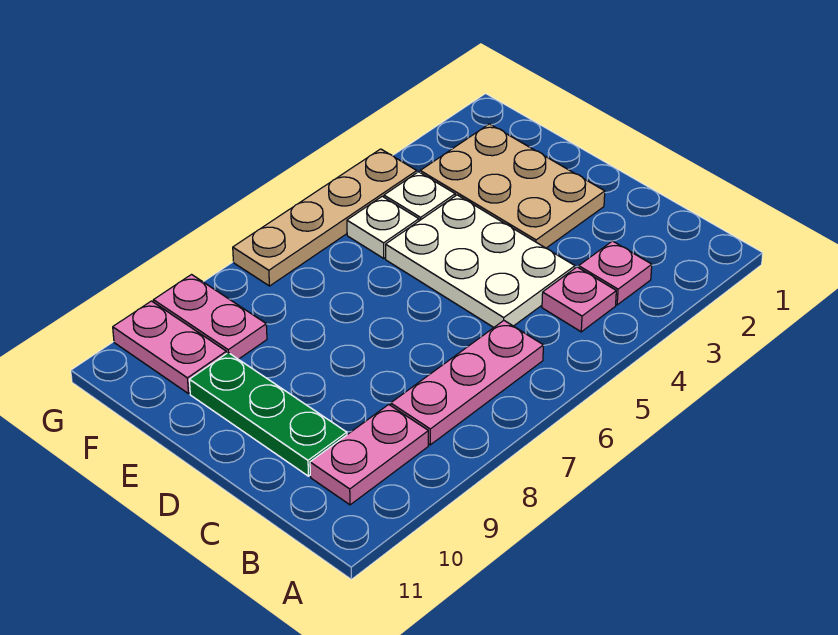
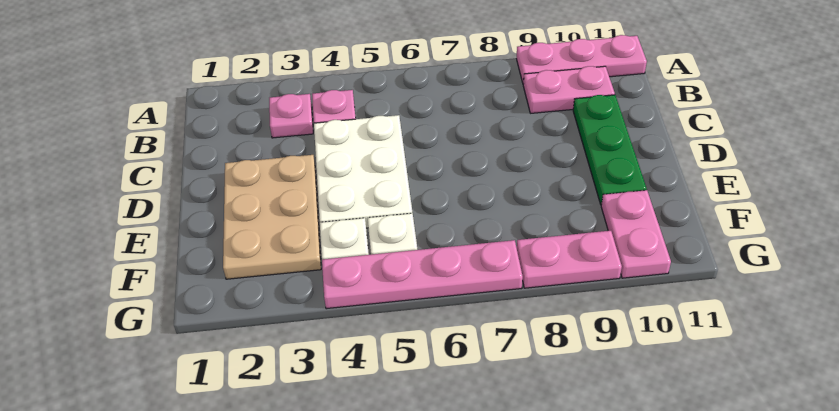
pink plate B6:B8 level 1 -> pink plate A9:A11 level 1
pink plate F9:G9 level 1 -> pink plate G8:G9 level 1
tan plate G4:G7 level 1 -> pink plate G4:G7 level 1

